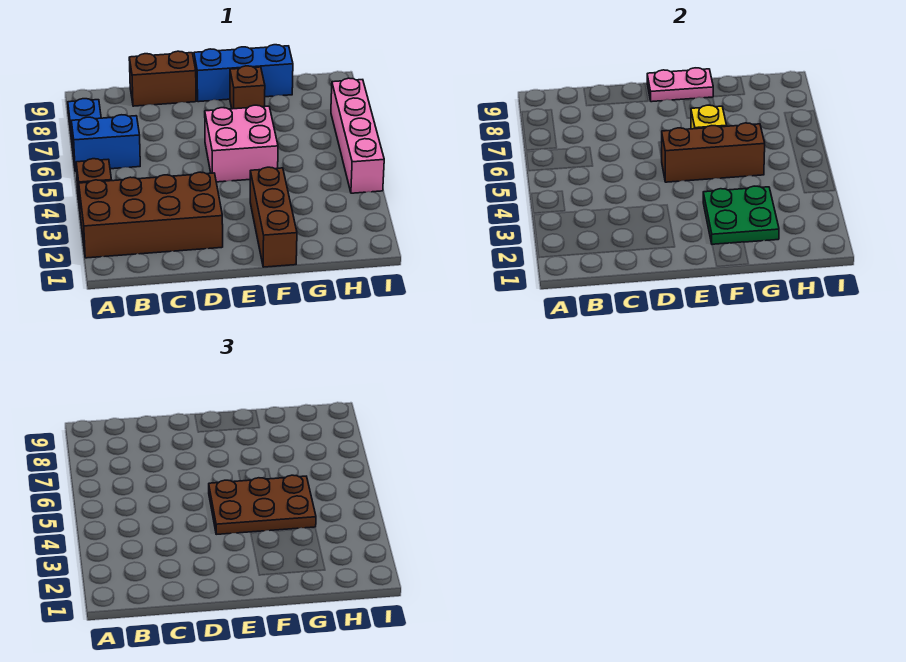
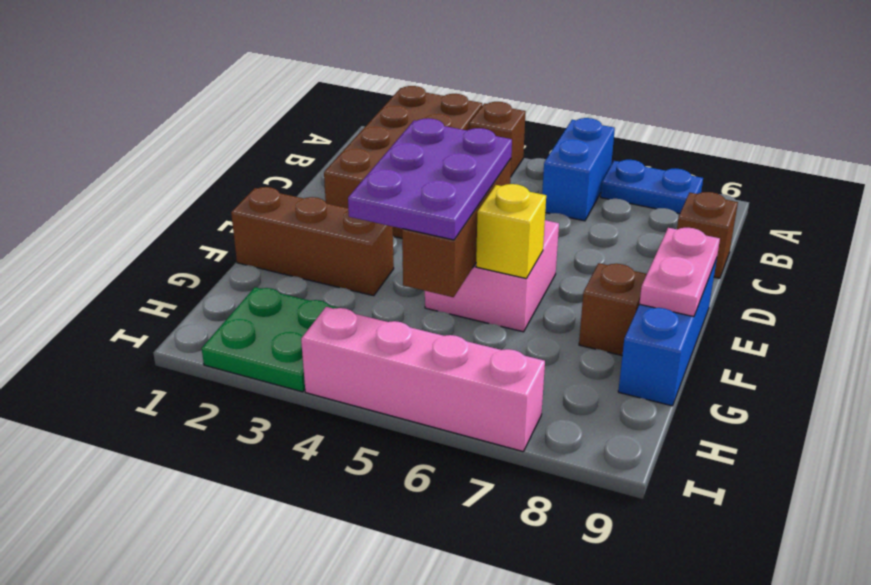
brown brick C9:D9 level 1 -> brown brick C9 level 1
brown plate E4:G5 level 3 -> purple plate E4:G5 level 3
green plate F2:G3 level 2 -> green plate H2:I3 level 1

